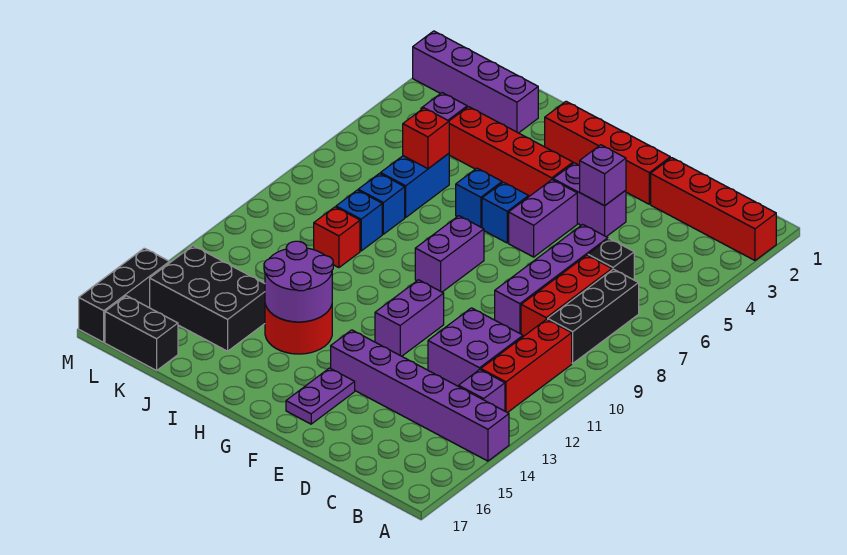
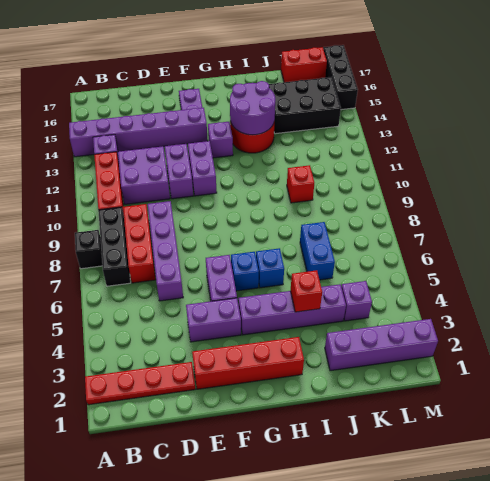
red brick A2:D2 level 1 -> red plate A2:D2 level 1
black brick C6 level 1 -> black brick A8 level 1
purple brick E4 level 2 -> purple brick G13 level 1
red brick G4:J4 level 1 -> purple brick G4:J4 level 1
purple brick G8:G9 level 1 -> purple brick E11:E12 level 1
red brick J6 level 2 -> red brick I4 level 2
blue brick J8 level 1 -> none
blue brick J9 level 1 -> none
black brick K17:L17 level 1 -> red brick K17:L17 level 1

